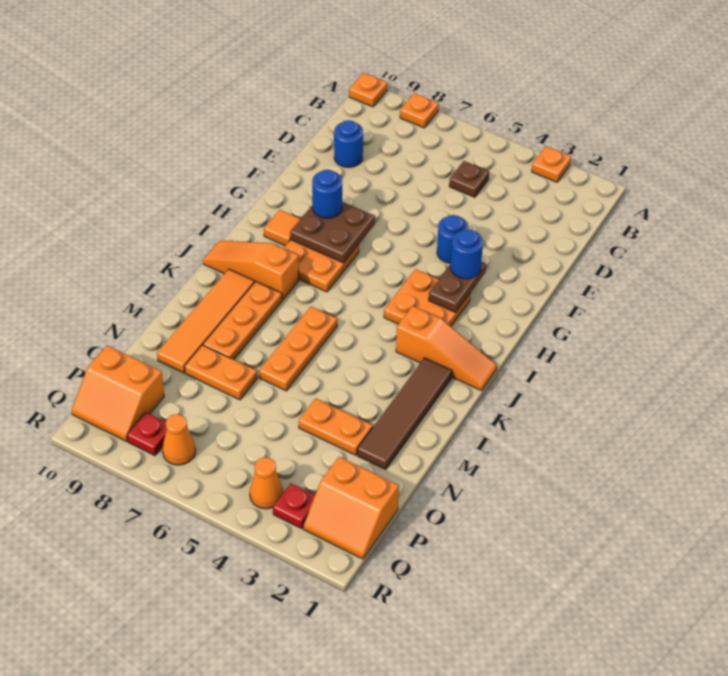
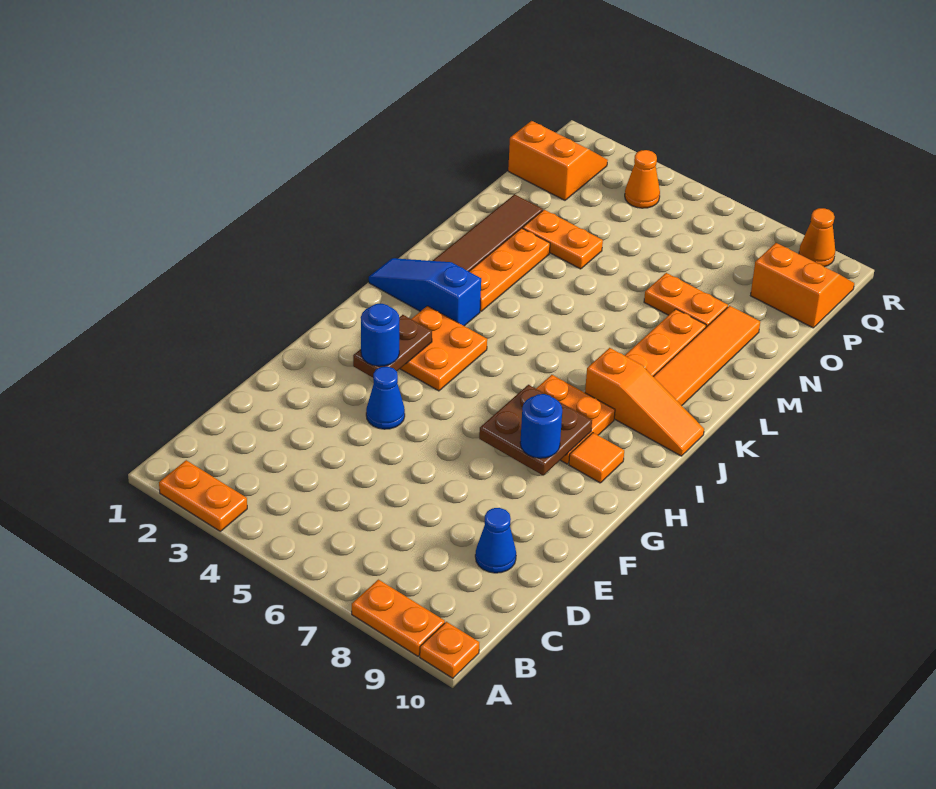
orange plate A3 level 1 -> orange plate A2:A3 level 1
orange plate A8 level 1 -> orange plate A8:A9 level 1
brown plate C5 level 1 -> none
blue round brick D9 level 1 -> blue cone D9 level 1
blue round brick F4 level 1 -> blue cone F4 level 1
orange slope J1:J3 level 1 top 3 -> blue slope J1:J3 level 1 top 3
orange plate K6:M6 level 1 -> orange plate K3:M3 level 1
red plate Q3 level 1 -> none
orange cone Q7 level 1 -> orange cone R9 level 1
red plate Q8 level 1 -> none

